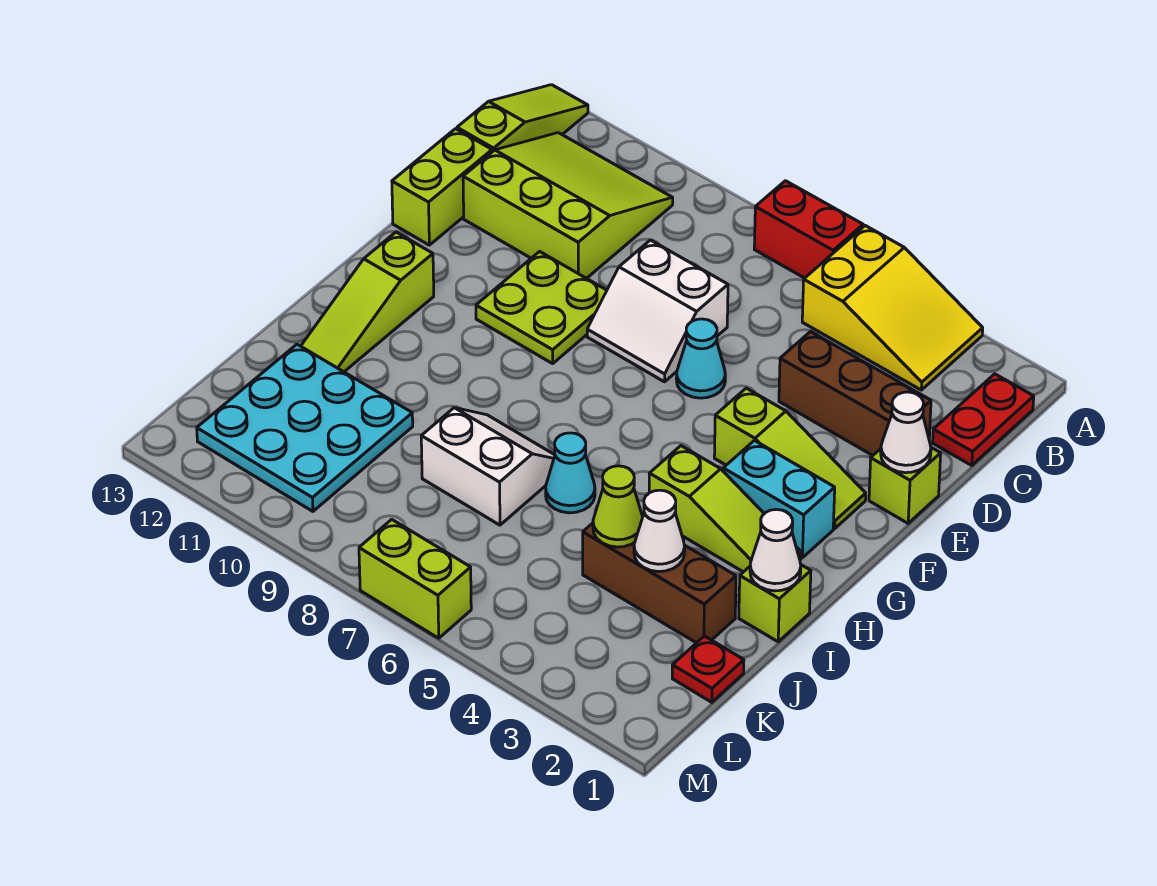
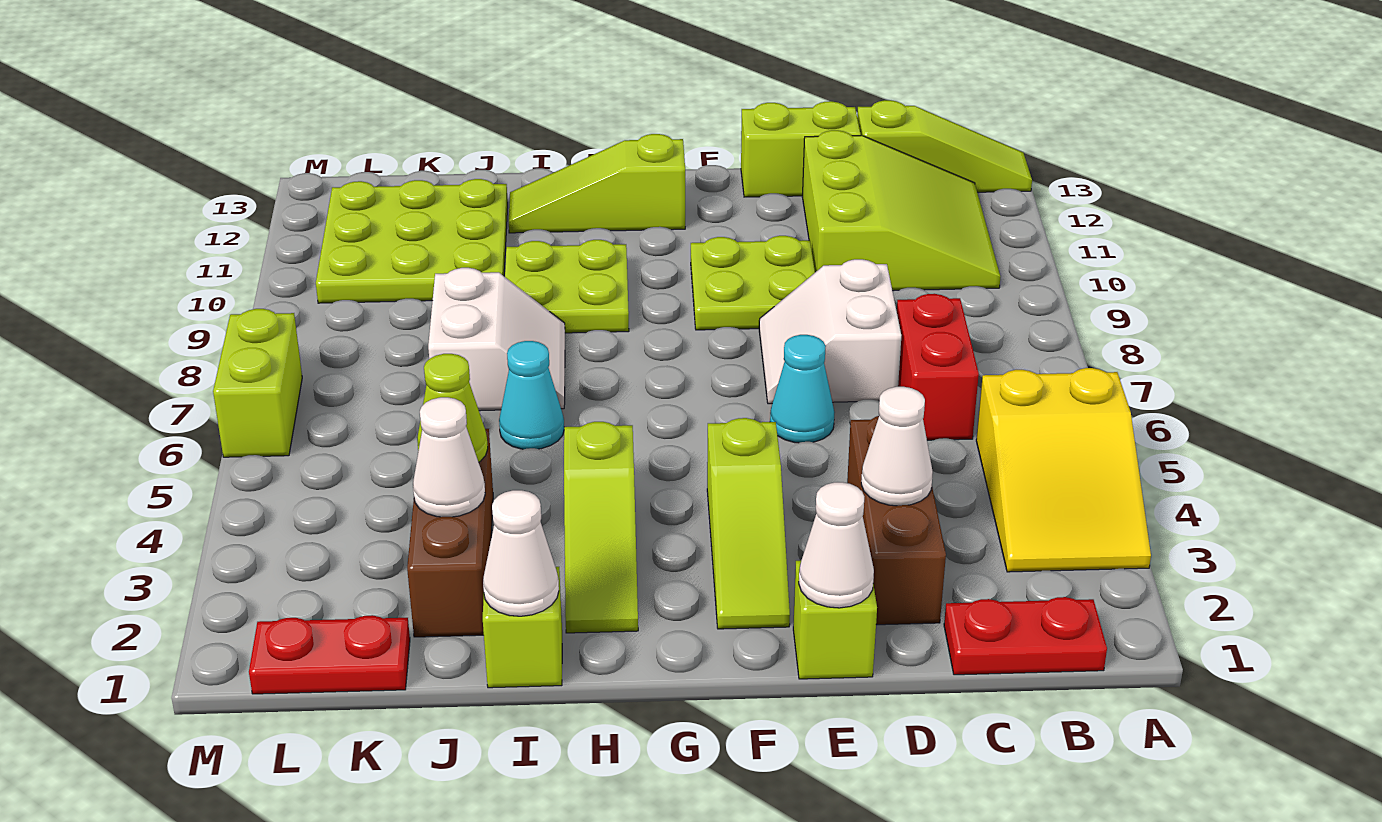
red brick A6:A7 level 1 -> red brick C6:C7 level 1
none -> white cone D3 level 2
cyan brick G2:G3 level 1 -> none
none -> lime plate H9:I10 level 1
cyan plate J10:L12 level 1 -> lime plate J10:L12 level 1
red plate K1 level 1 -> red plate K1:L1 level 1

